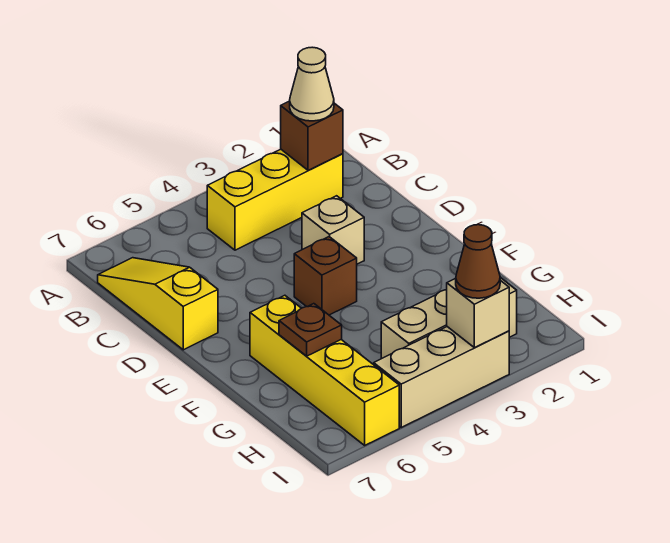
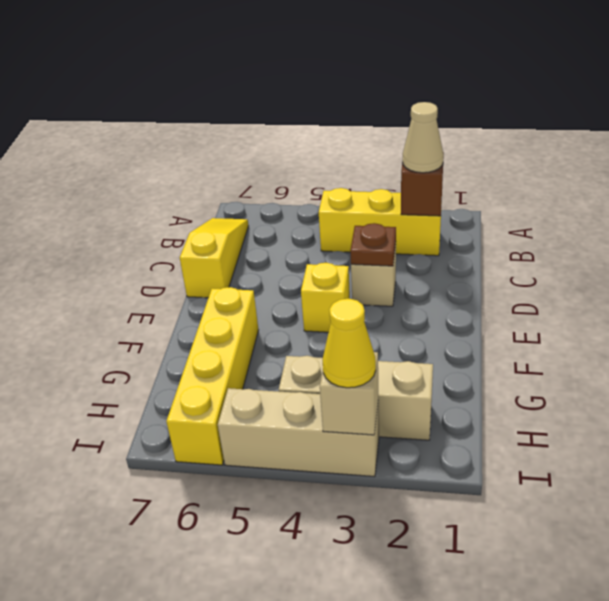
brown brick E4 level 1 -> yellow brick E4 level 1
brown plate G6 level 2 -> brown plate D3 level 2
brown cone I3 level 3 -> yellow cone I3 level 3

